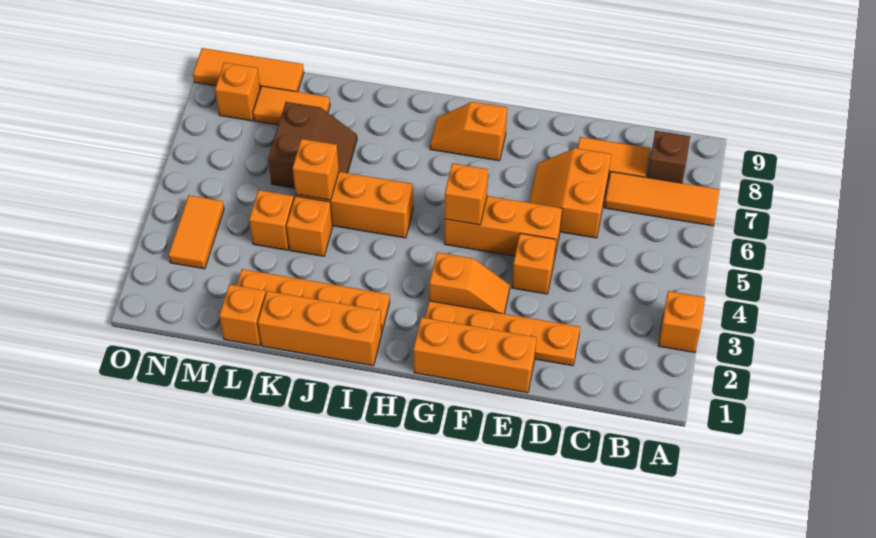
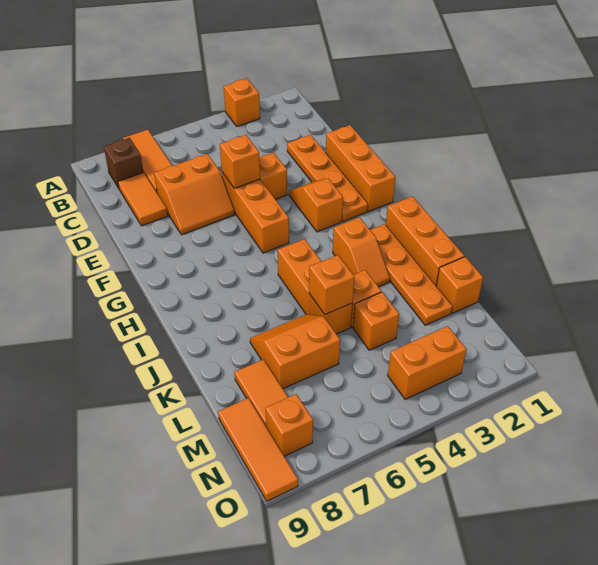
orange brick G5 level 2 -> orange brick E5 level 2
orange slope G8:H8 level 1 top G -> orange slope I3:J3 level 1 top I
brown slope K6:L7 level 1 top L -> orange slope K6:L7 level 1 top L
orange tile N3:N4 level 1 -> orange brick N3:N4 level 1

